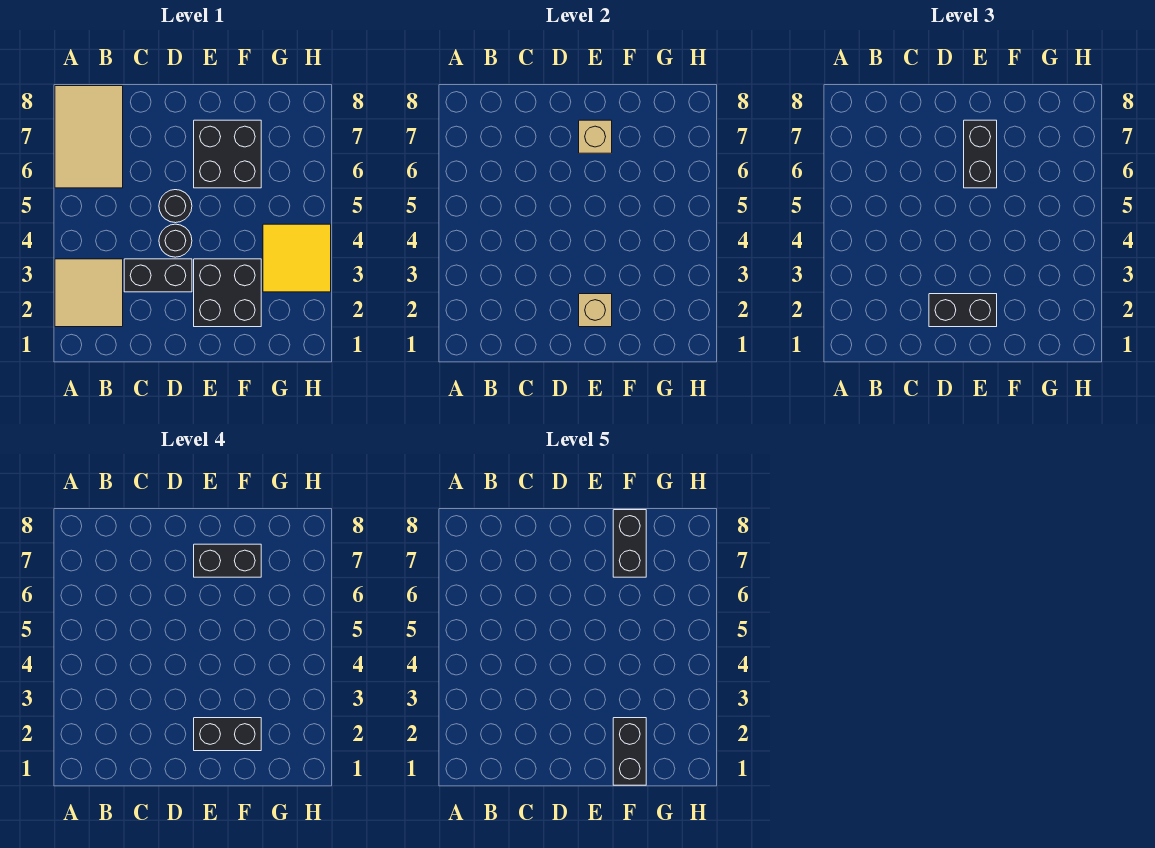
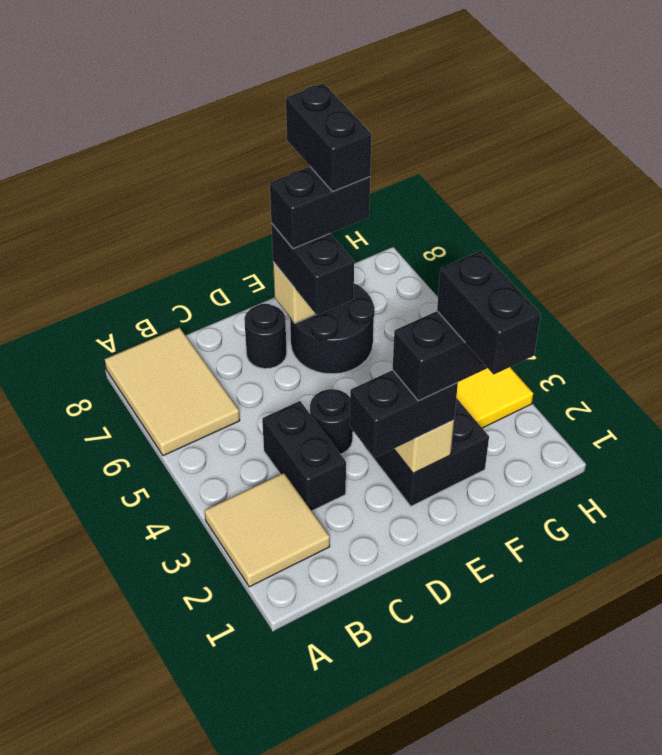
black brick C3:D3 level 1 -> black brick C3:C4 level 1
black round brick D5 level 1 -> black round brick D7 level 1
black brick E6:F7 level 1 -> black round brick E6:F7 level 1

